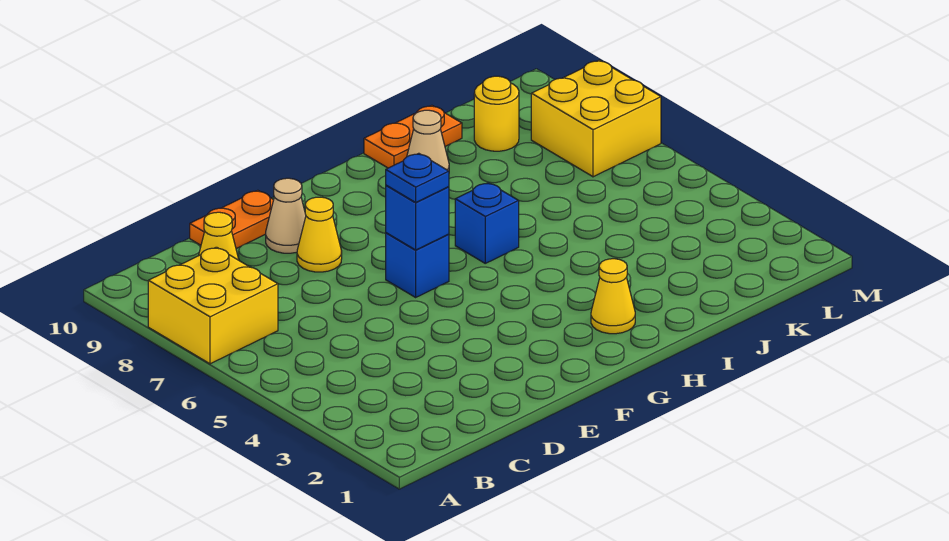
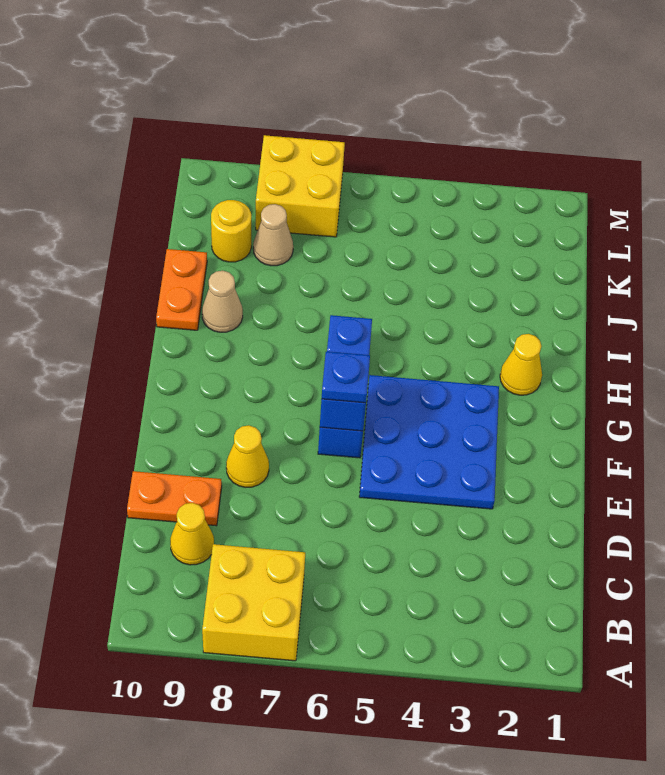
orange plate D10:E10 level 1 -> orange plate D9:D10 level 1
none -> blue plate E3:G5 level 1
tan cone E9 level 1 -> tan cone K8 level 1

